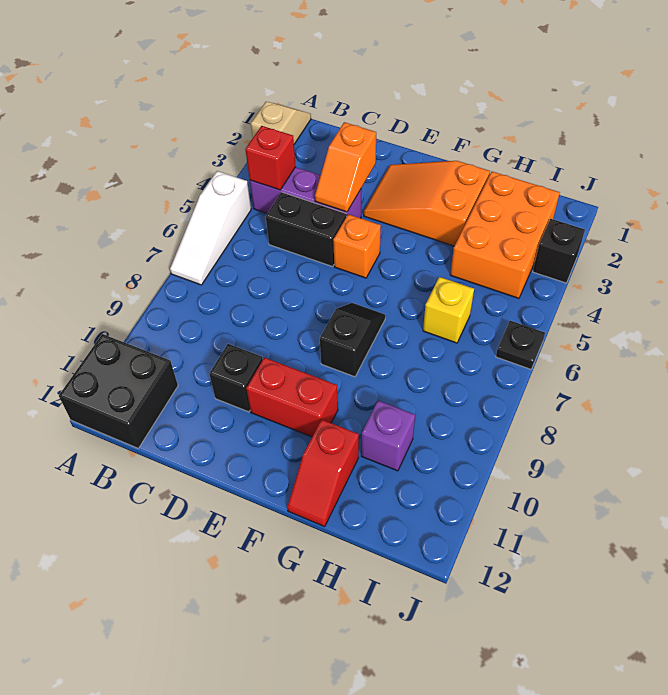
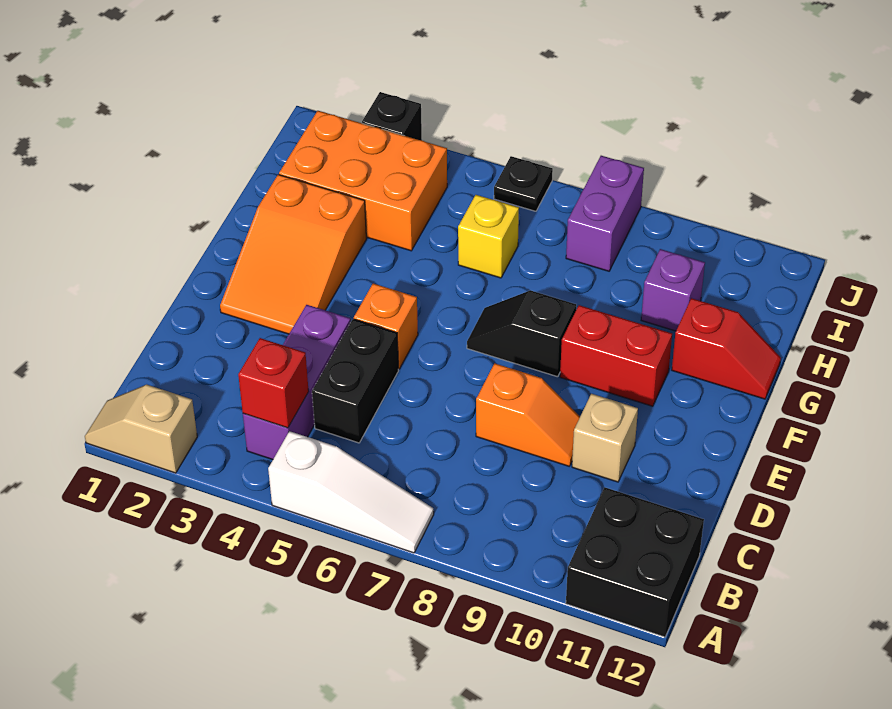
orange slope D3:D4 level 2 top 3 -> orange slope D8:D9 level 1 top 8
black brick D10 level 1 -> tan brick D10 level 1
red brick E10:F10 level 1 -> red brick F9:F10 level 1
none -> purple brick I8:J8 level 1

